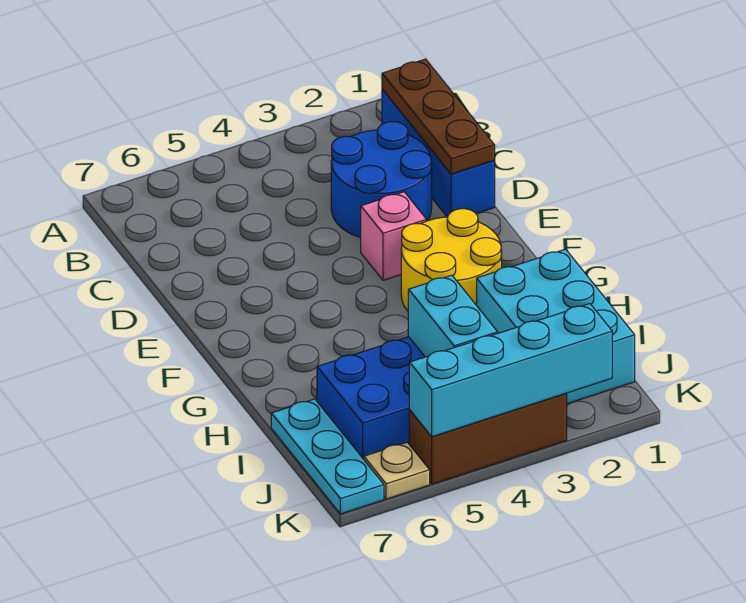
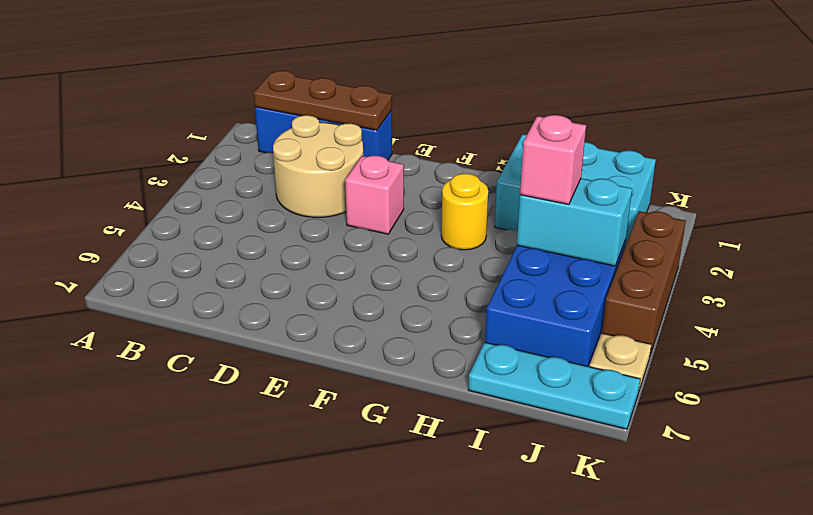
blue round brick C2:D3 level 1 -> tan round brick C2:D3 level 1
yellow round brick F2:G3 level 1 -> yellow round brick G3 level 1
none -> pink brick I4 level 3
cyan brick K2:K5 level 2 -> none

